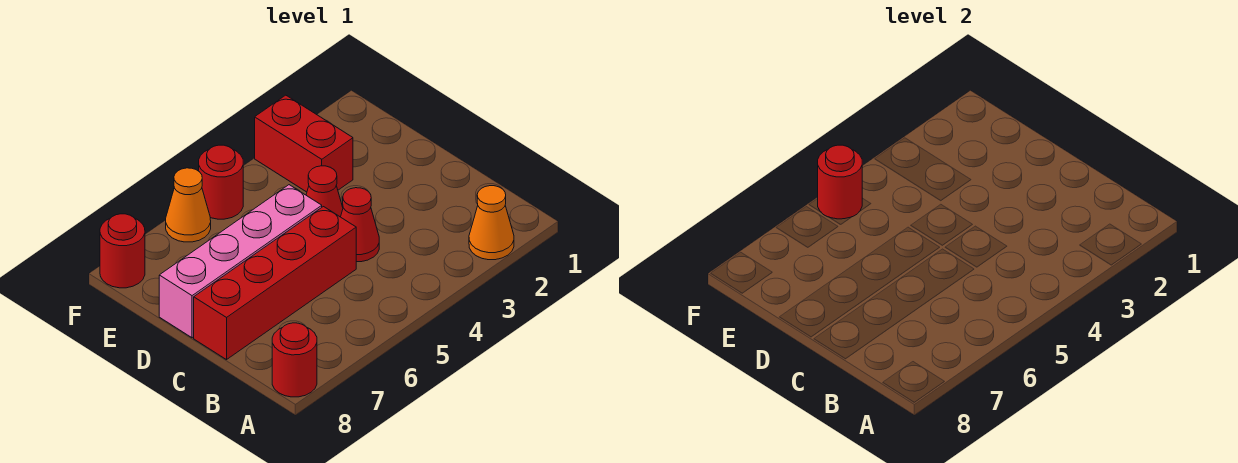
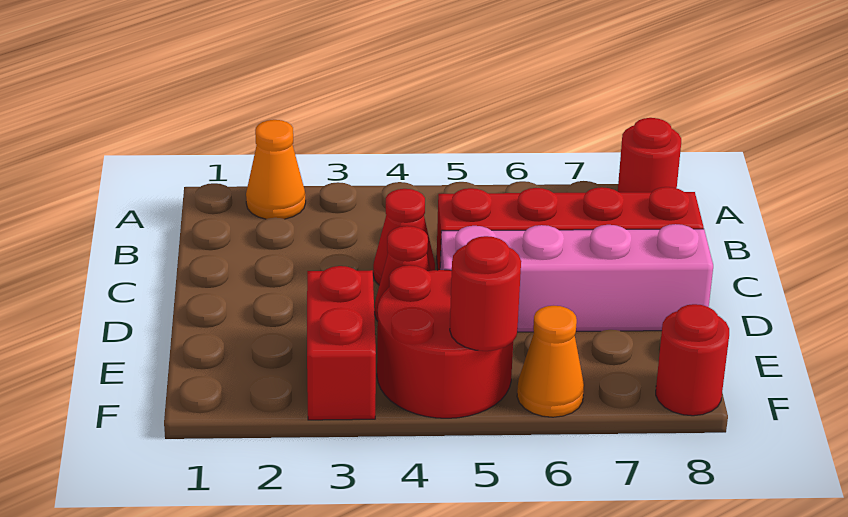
red round brick F5 level 1 -> red round brick E4:F5 level 1

